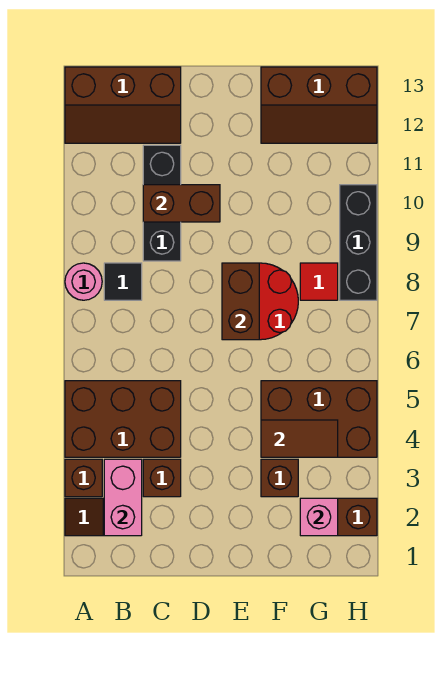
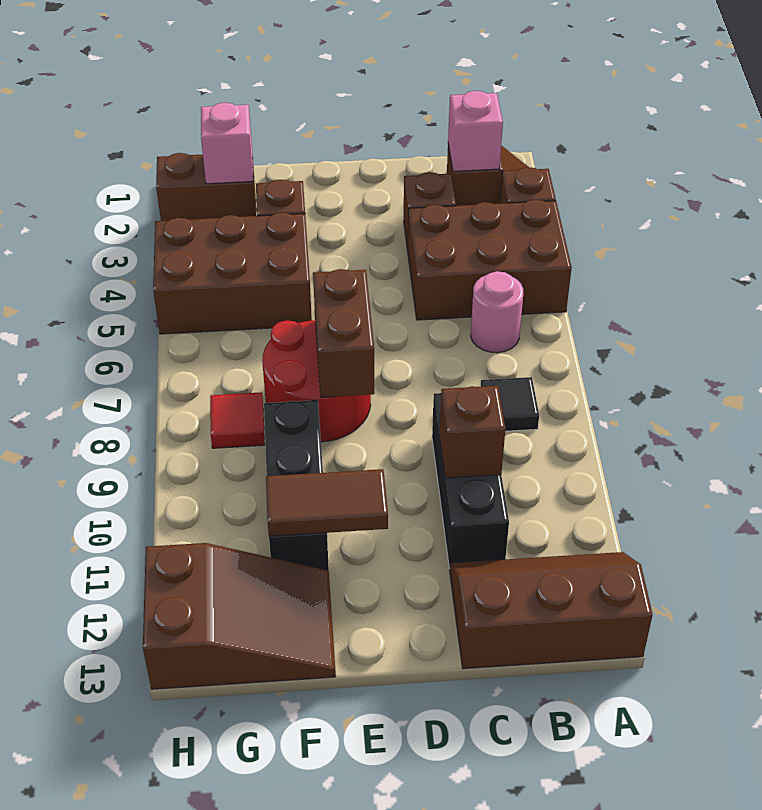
pink round brick A8 level 1 -> pink round brick B6 level 1
pink brick B2:B3 level 2 -> pink brick B2 level 2
brown brick C10:D10 level 2 -> brown brick C10 level 2
brown tile F4:G4 level 2 -> brown tile E11:F11 level 2
brown slope F12:H13 level 1 top 13 -> brown slope F12:H13 level 1 top H
black brick H8:H10 level 1 -> black brick F9:F11 level 1

